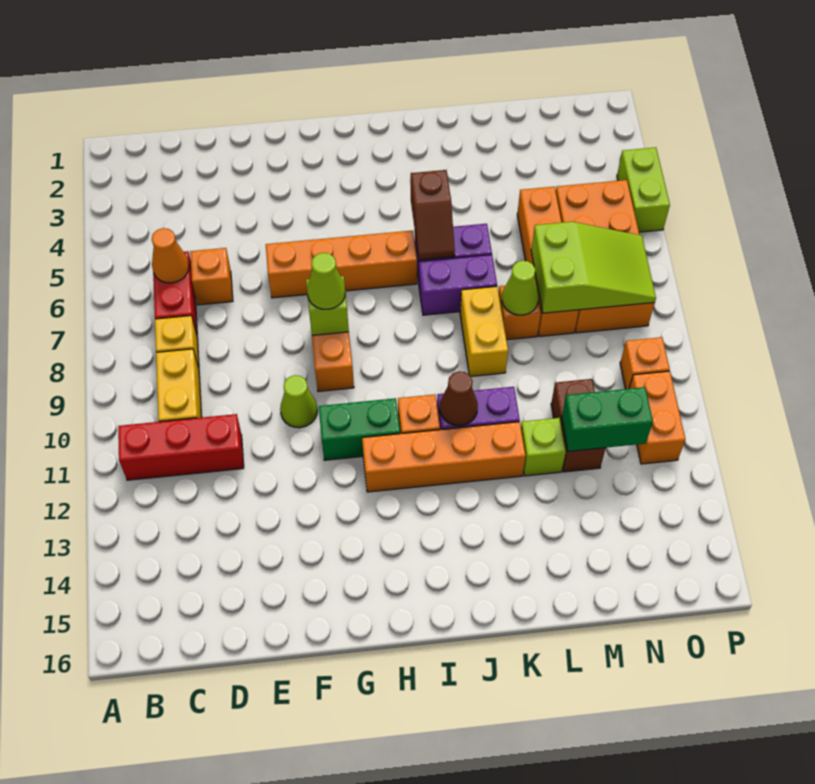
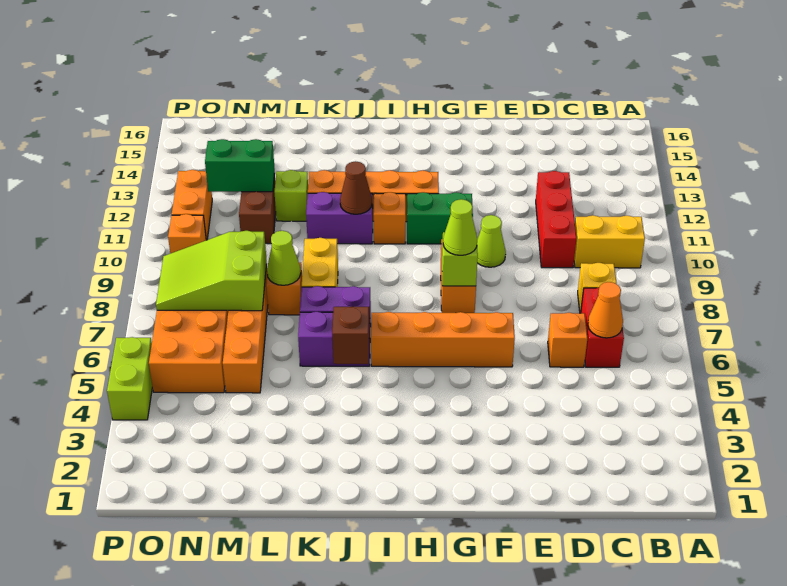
red brick B11:D11 level 1 -> red brick D10:D12 level 1
yellow brick C9:C10 level 1 -> yellow brick B10:C10 level 1

